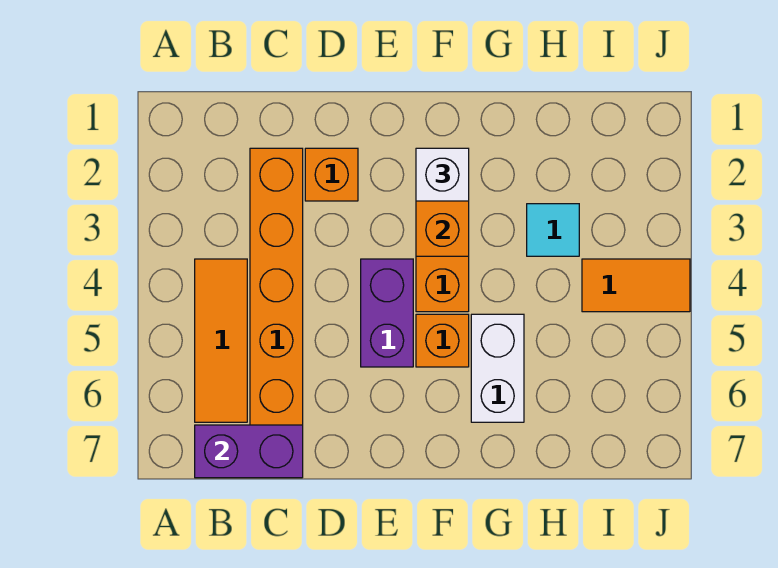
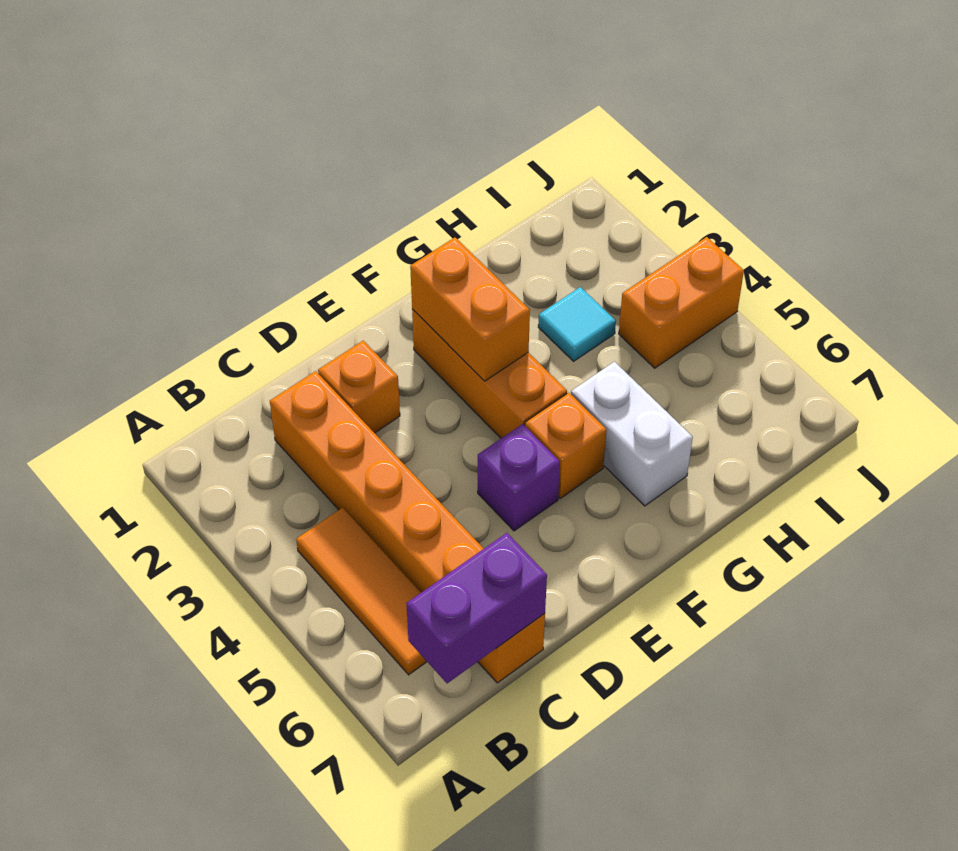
purple brick E4:E5 level 1 -> purple brick E5 level 1
white brick F2 level 3 -> none
orange tile I4:J4 level 1 -> orange brick I4:J4 level 1

